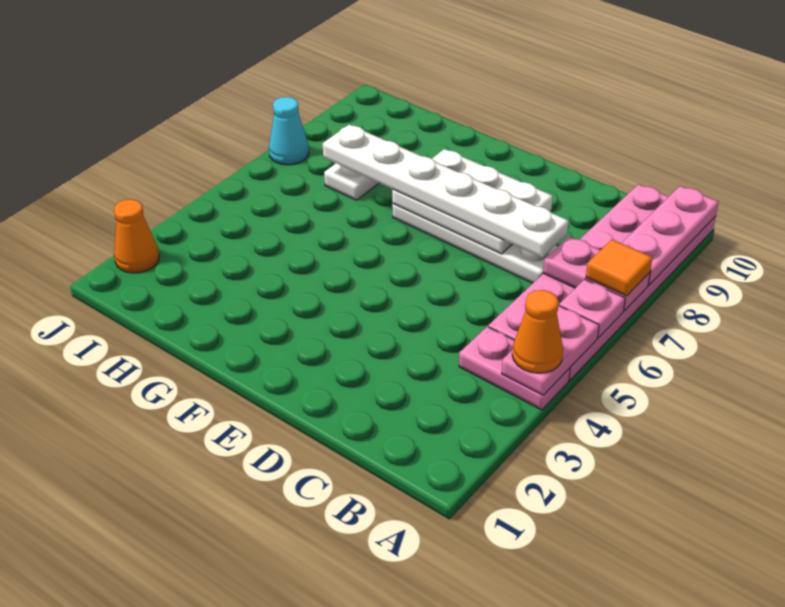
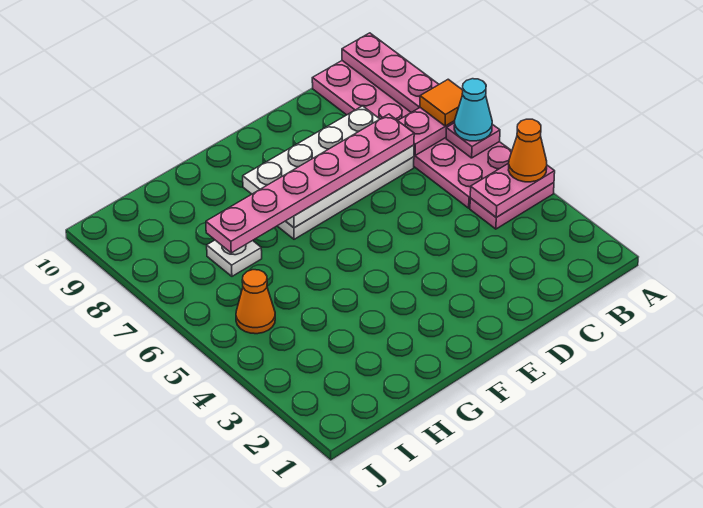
pink plate A4:A5 level 2 -> pink plate A4:B4 level 2
white plate C7:H7 level 3 -> pink plate C7:H7 level 3
white plate D7:F8 level 2 -> white plate C7:F8 level 2
orange cone J2 level 1 -> orange cone I5 level 1
cyan cone J7 level 1 -> cyan cone A6 level 3

